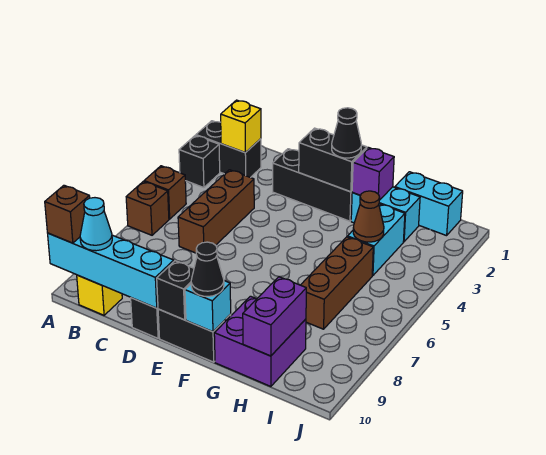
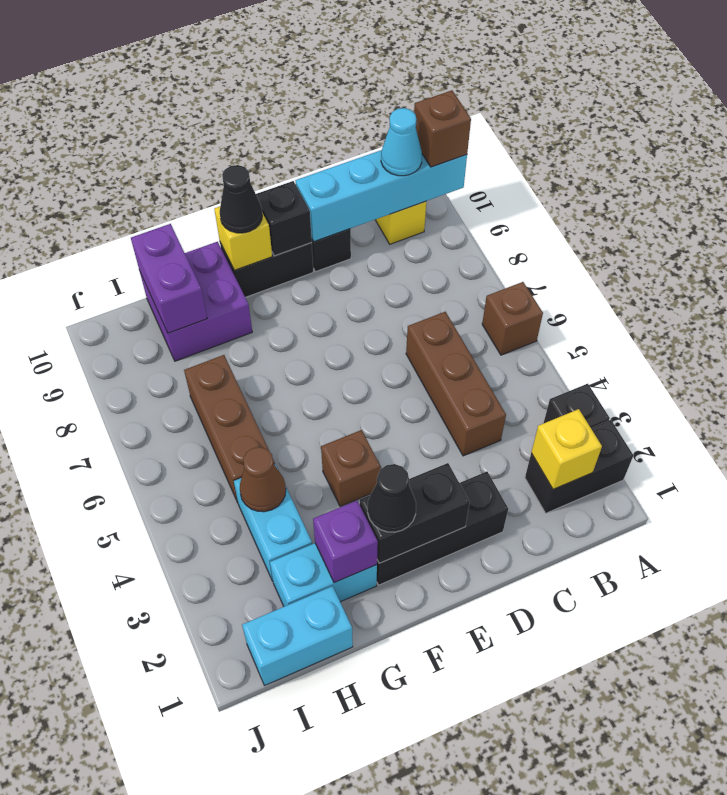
brown brick A5 level 1 -> brown brick F4 level 1
cyan brick F10 level 2 -> yellow brick F10 level 2

